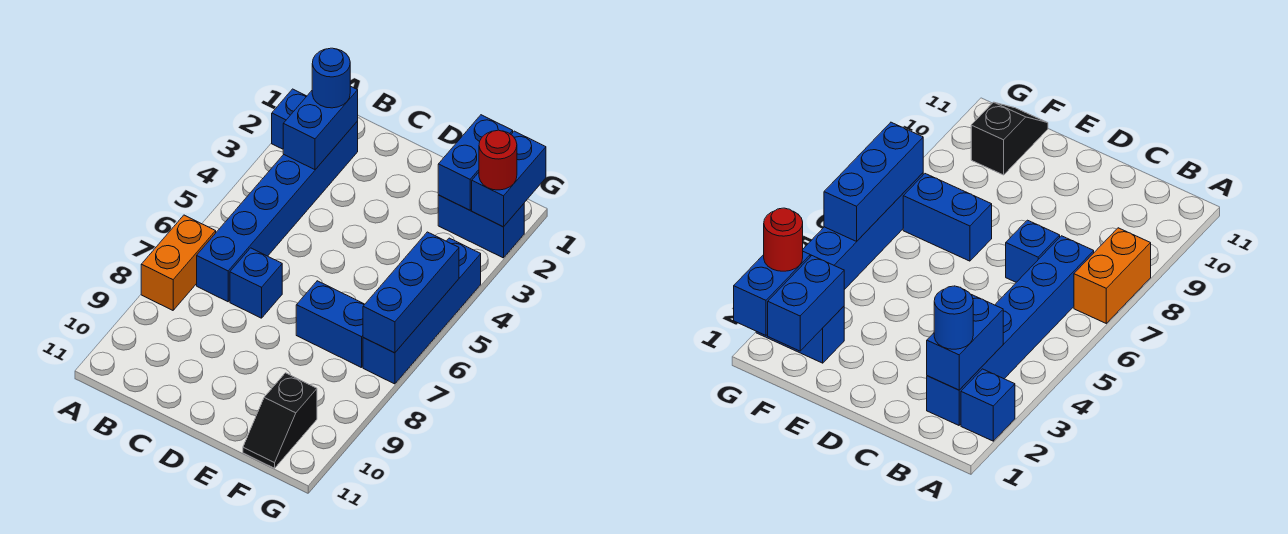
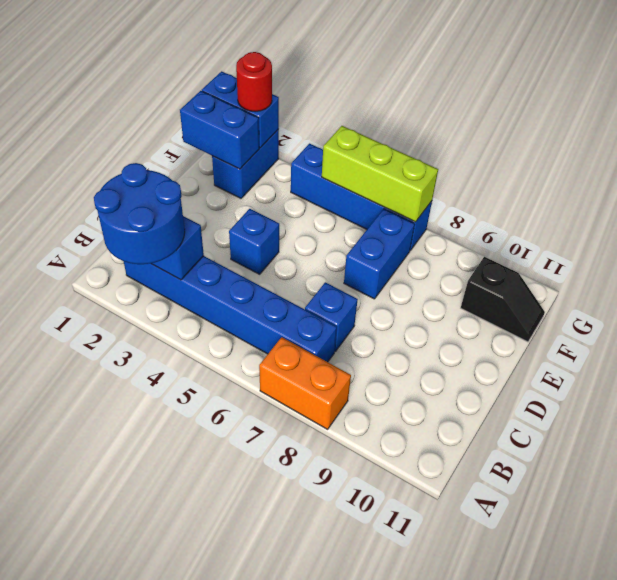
blue brick A2 level 1 -> blue brick D4 level 1
blue round brick B2 level 3 -> blue round brick A2:B3 level 3
blue brick G5:G7 level 2 -> lime brick G5:G7 level 2

